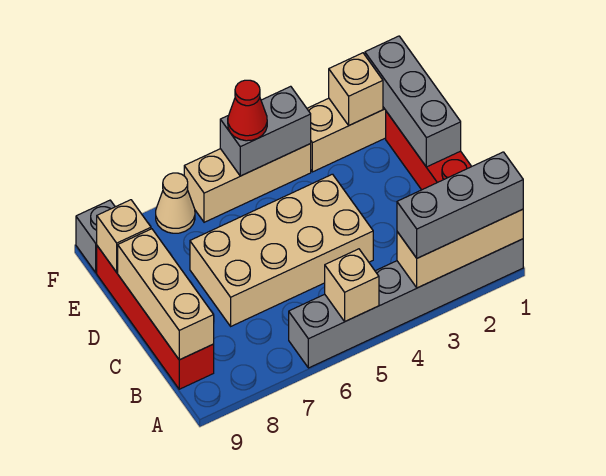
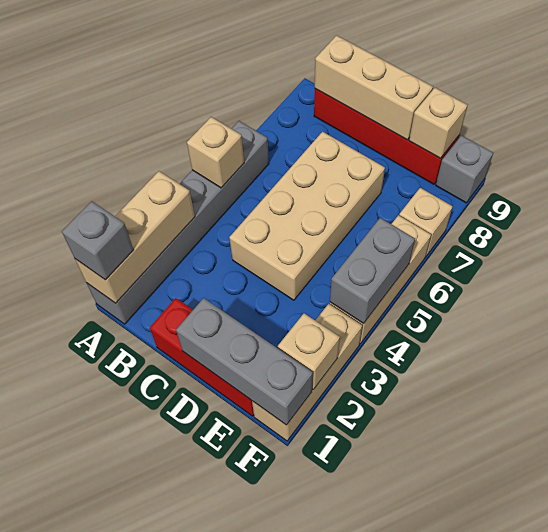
grey brick A1:A3 level 3 -> grey brick A1 level 3
red cone F5 level 3 -> none
tan cone F7 level 1 -> tan brick F7 level 1

